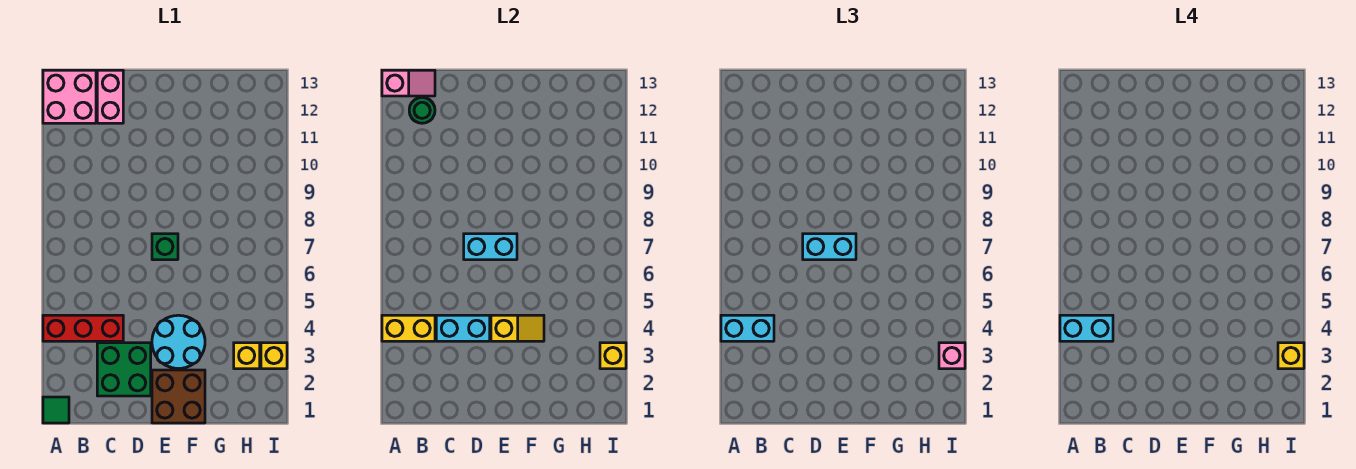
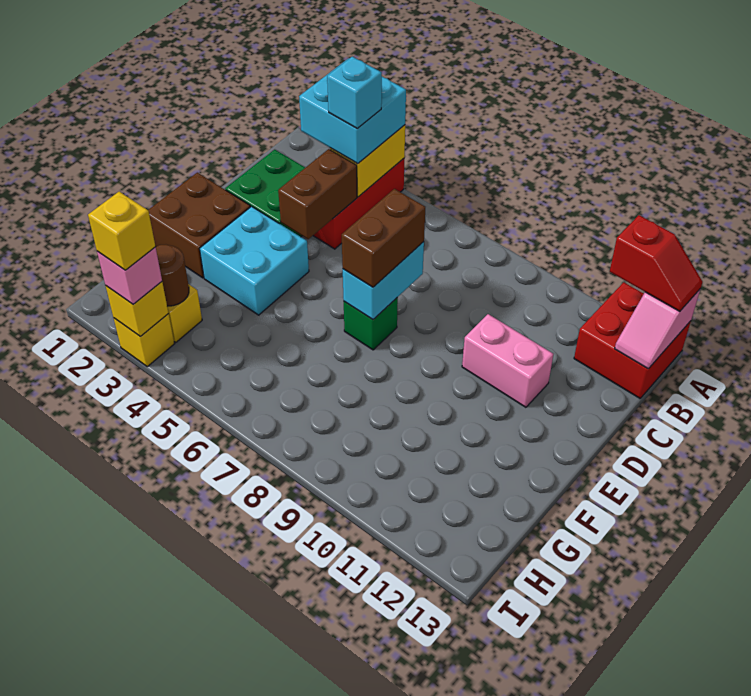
green tile A1 level 1 -> none
cyan brick A4:B4 level 3 -> cyan brick A3:B4 level 3
cyan brick A4:B4 level 4 -> cyan brick B4 level 4
pink brick A12:B13 level 1 -> red brick A12:B13 level 1
none -> red slope A12:A13 level 3 top 12
green round brick B12 level 2 -> none
cyan brick C4:D4 level 2 -> brown brick C4:D4 level 2
pink brick C12:C13 level 1 -> pink brick D10:D11 level 1
cyan brick D7:E7 level 3 -> brown brick D7:E7 level 3
cyan round brick E3:F4 level 1 -> cyan brick E3:F4 level 1
yellow slope E4:F4 level 2 top E -> none
none -> brown round brick H3 level 2

